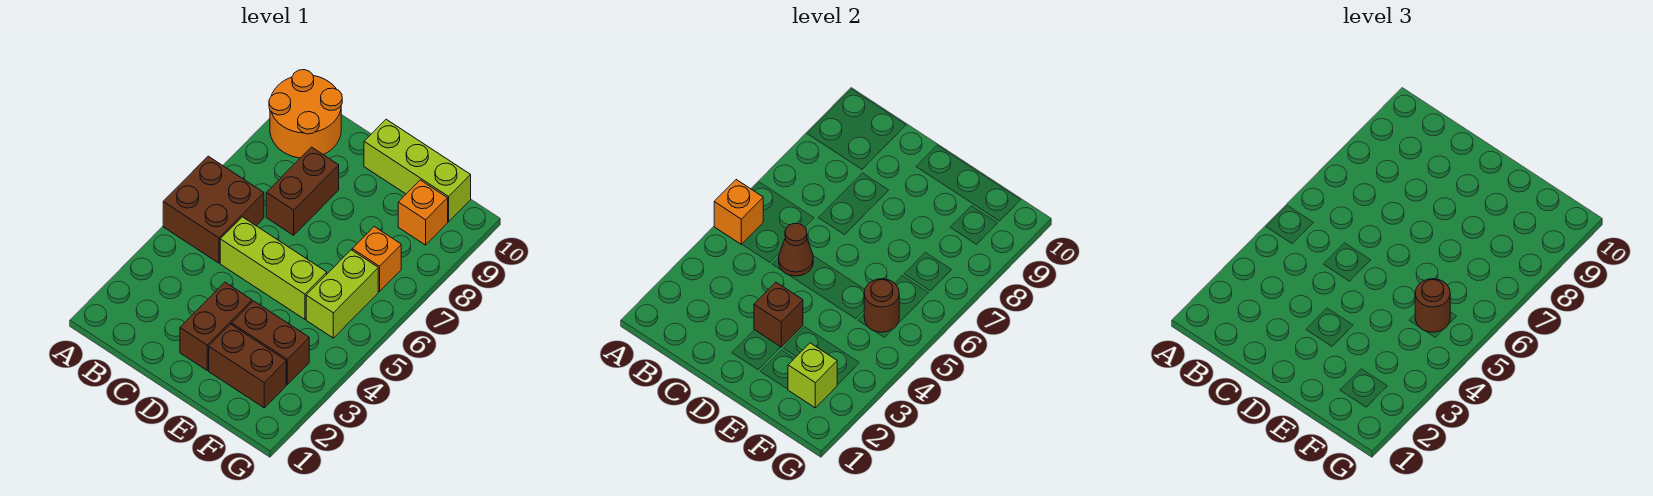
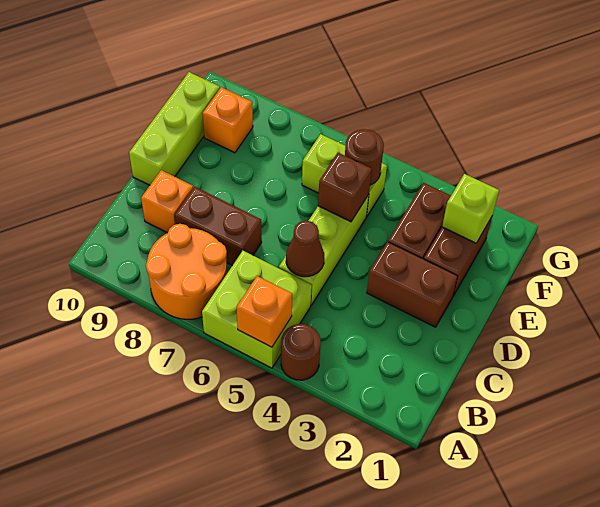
brown brick A5:B6 level 1 -> lime brick A5:B6 level 1
orange round brick A9:B10 level 1 -> orange round brick A7:B8 level 1
brown brick D3 level 2 -> brown brick E5 level 2
brown round brick F5 level 3 -> brown round brick A4 level 1
orange brick F7 level 1 -> orange brick C9 level 1

